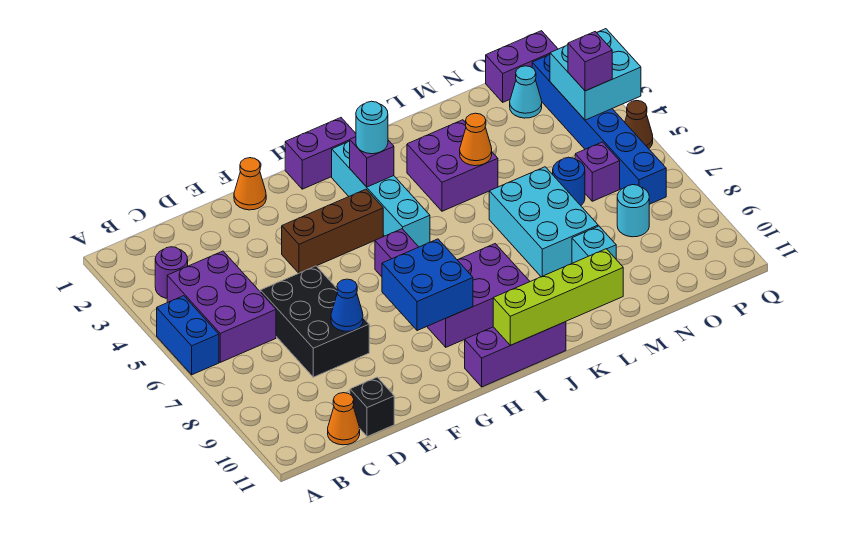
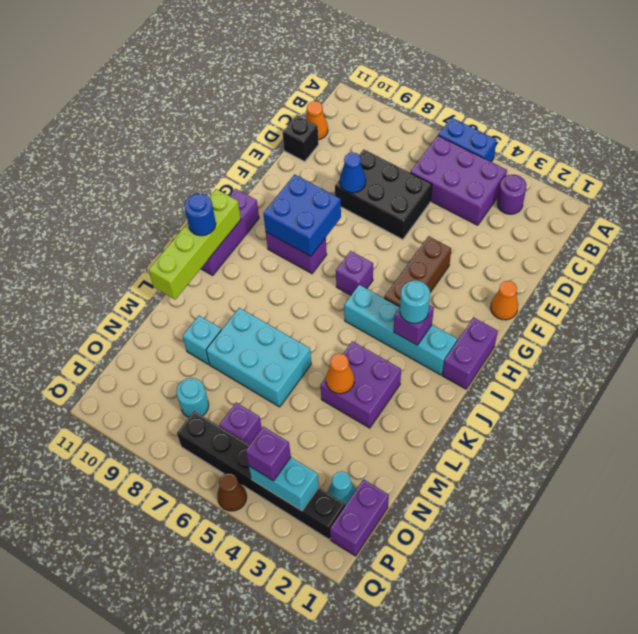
purple brick H8:J9 level 1 -> purple brick H8:H9 level 1
blue round brick N6 level 1 -> blue round brick J11 level 3
blue brick P2:P7 level 1 -> black brick P2:P7 level 1
cyan brick P3:Q4 level 2 -> cyan brick P3:P4 level 2

